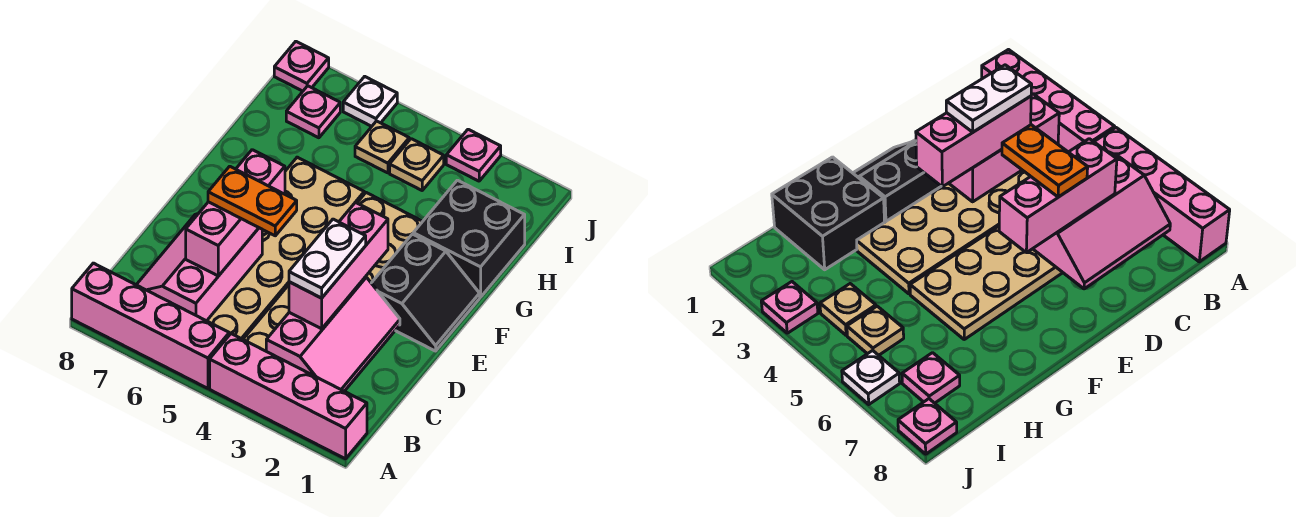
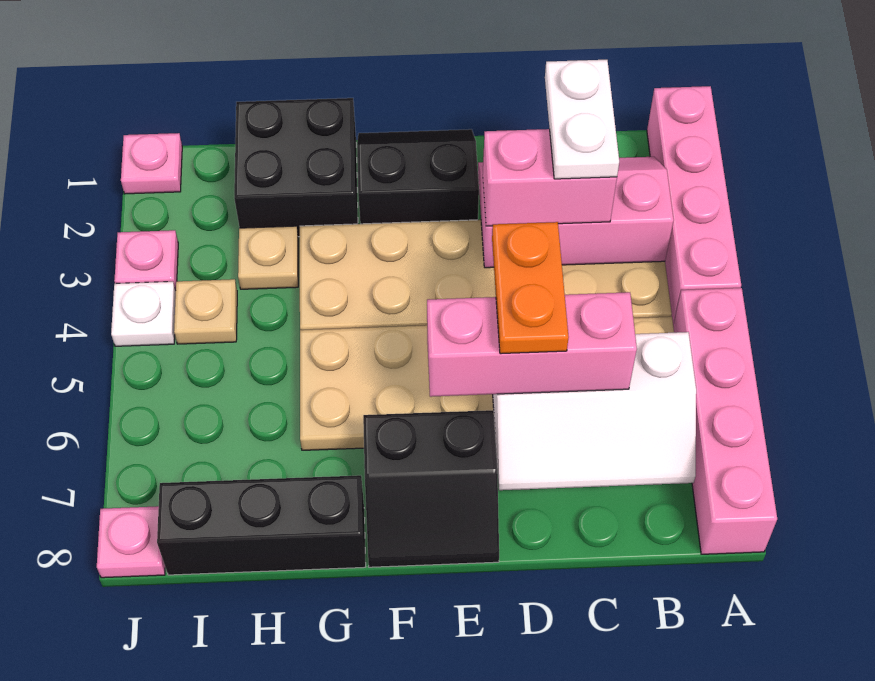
pink slope B6:D7 level 2 top 6 -> white slope B6:D7 level 2 top 6
pink brick C3:E3 level 3 -> pink brick C3:D3 level 3
white plate C3:D3 level 4 -> white plate C2:C3 level 4
none -> black slope E7:F8 level 1 top 7
none -> black brick G8:I8 level 1
tan plate I5 level 1 -> tan plate H3 level 1
pink plate I7 level 1 -> pink plate J1 level 1
white plate J6 level 1 -> white plate J4 level 1

